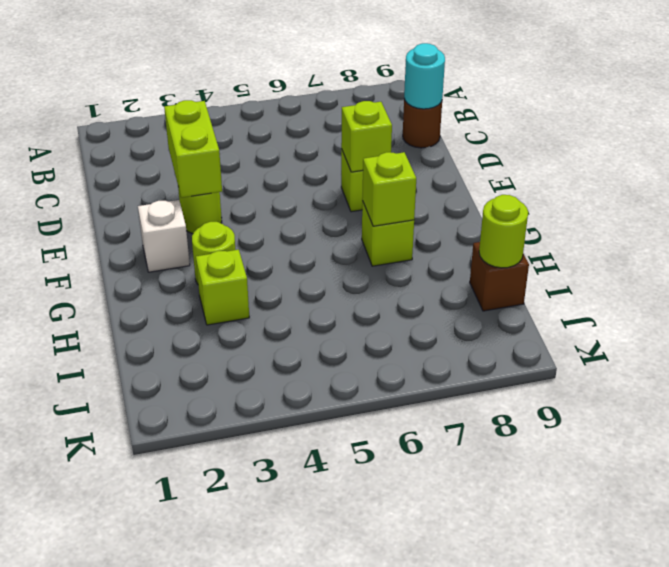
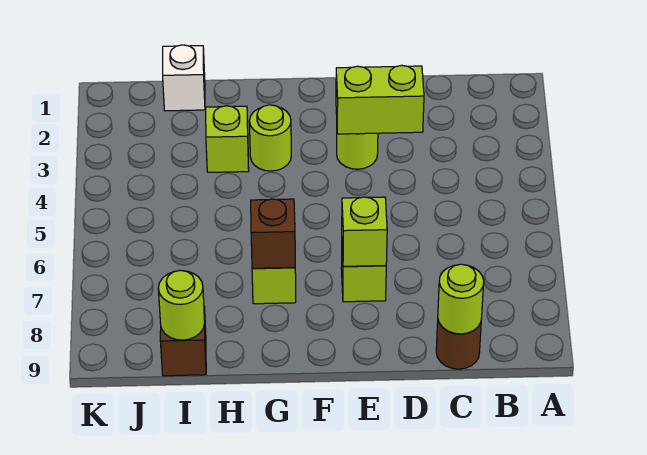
cyan round brick C9 level 2 -> lime round brick C9 level 2
white brick F2 level 1 -> white brick I1 level 1
lime brick G7 level 2 -> brown brick G7 level 2

